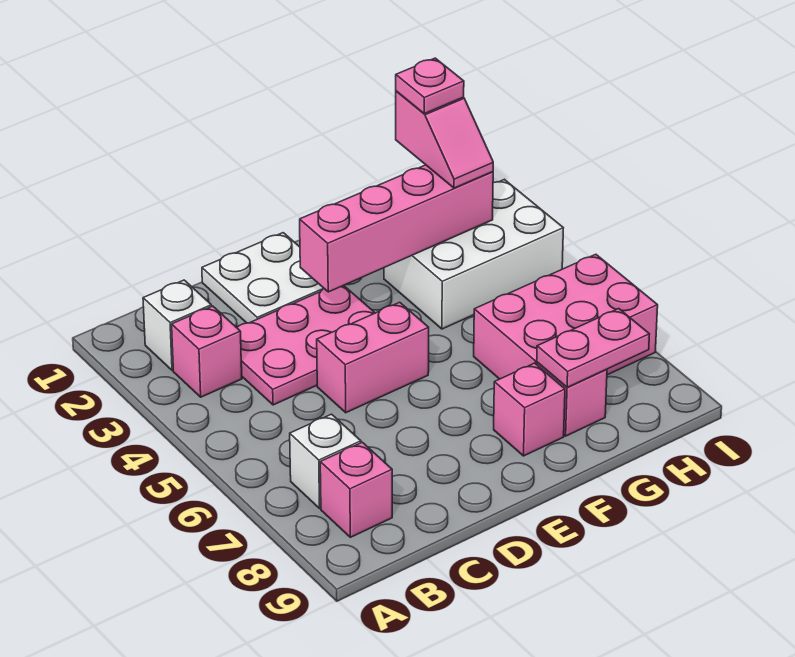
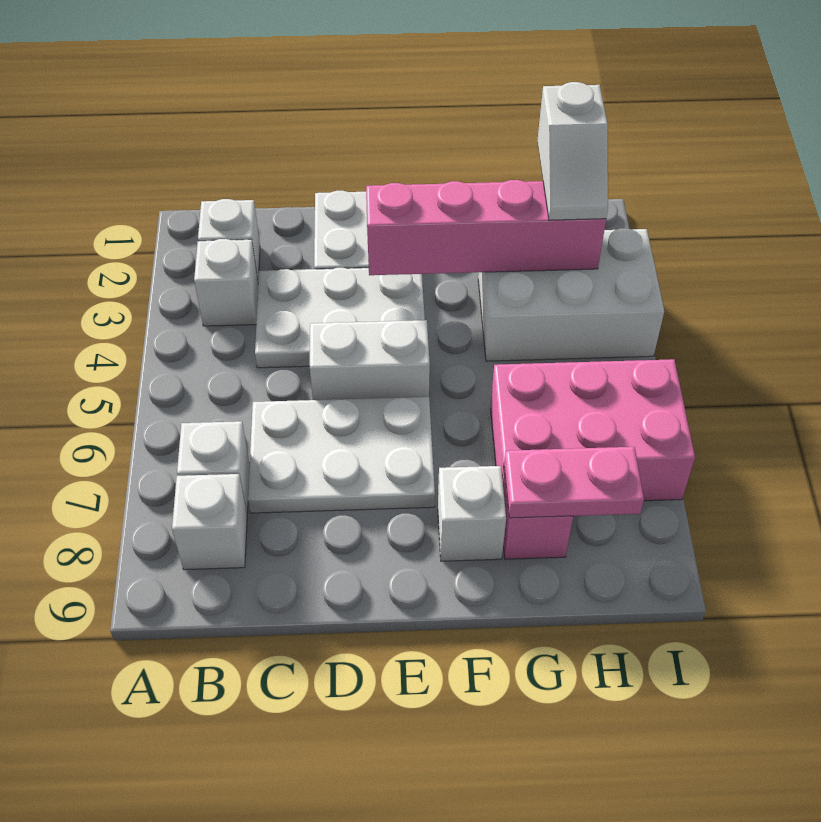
pink brick B3 level 1 -> white brick B3 level 1
pink brick B8 level 1 -> white brick B8 level 1
pink plate C3:E4 level 1 -> white plate C3:E4 level 1
none -> white plate C6:E7 level 1
pink brick D5:E5 level 1 -> white brick D5:E5 level 1
pink brick F8 level 1 -> white brick F8 level 1
pink slope H2:H3 level 3 top 2 -> white slope H2:H3 level 3 top 2
pink plate H2 level 4 -> none

